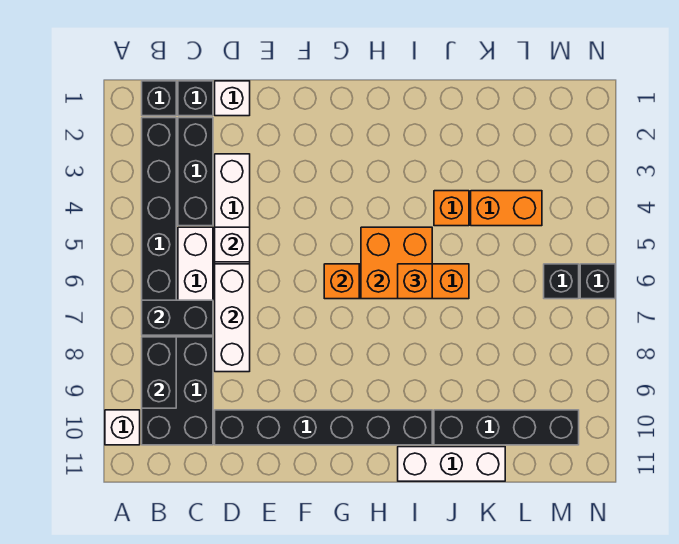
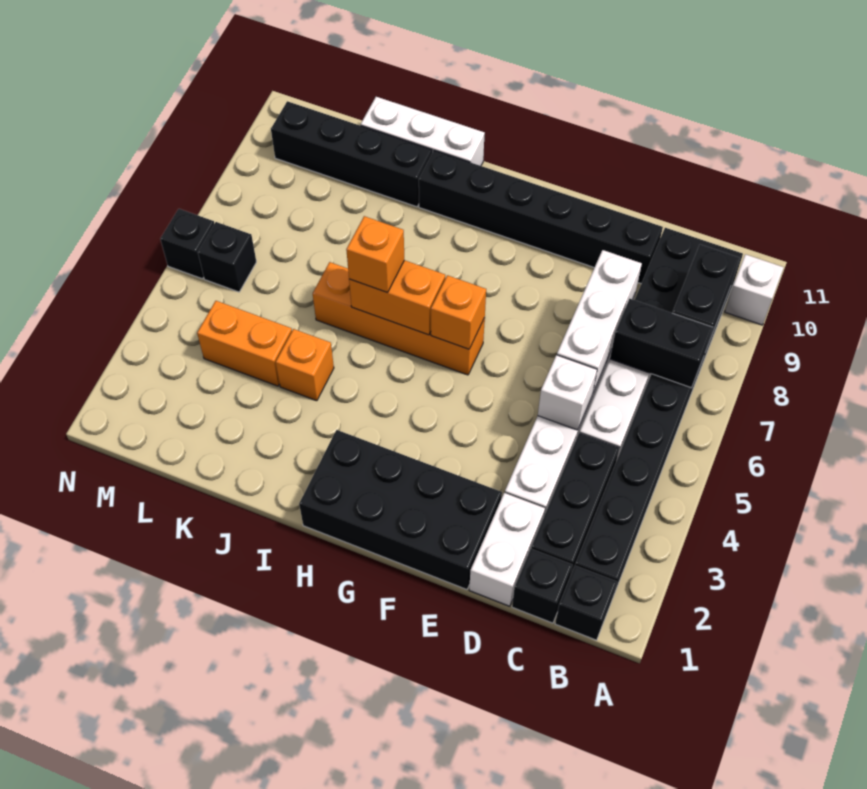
white brick D1 level 1 -> white brick D1:D2 level 1
none -> black brick E1:H2 level 1
orange brick H5:I6 level 2 -> orange brick H6:I6 level 2

